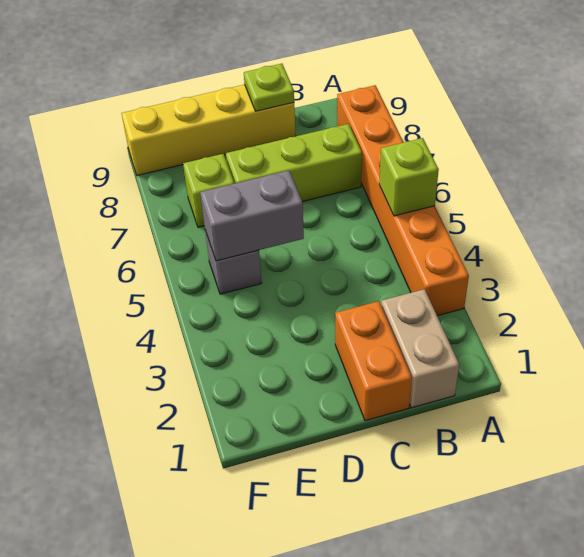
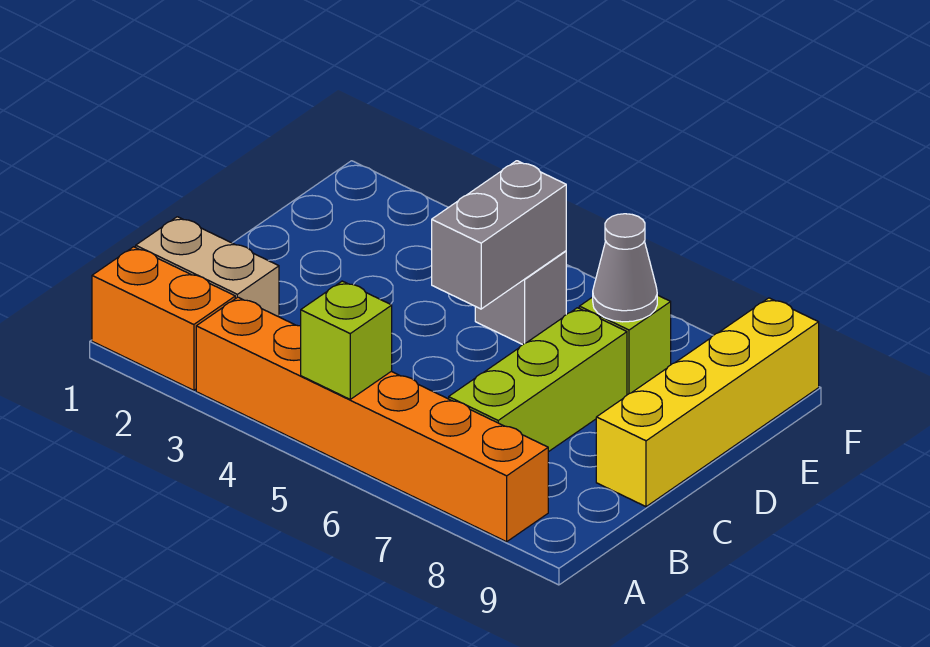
orange brick C1:C2 level 1 -> orange brick A1:A2 level 1
lime plate C9 level 2 -> none
none -> grey cone E7 level 2

